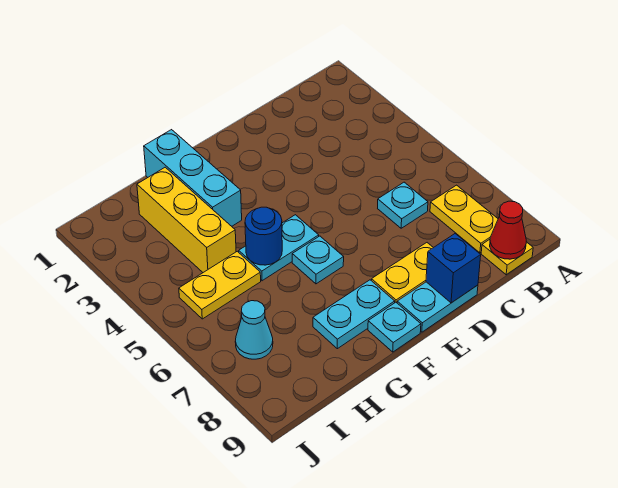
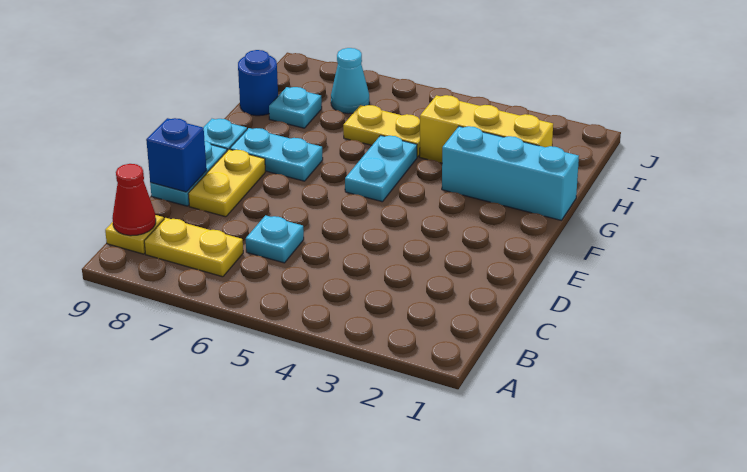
cyan plate F6 level 1 -> cyan plate H8 level 1
cyan plate F8:G8 level 1 -> cyan plate F7:F8 level 1
blue round brick G5 level 2 -> blue round brick H9 level 1
yellow plate H5:I5 level 1 -> yellow plate H5:H6 level 1

